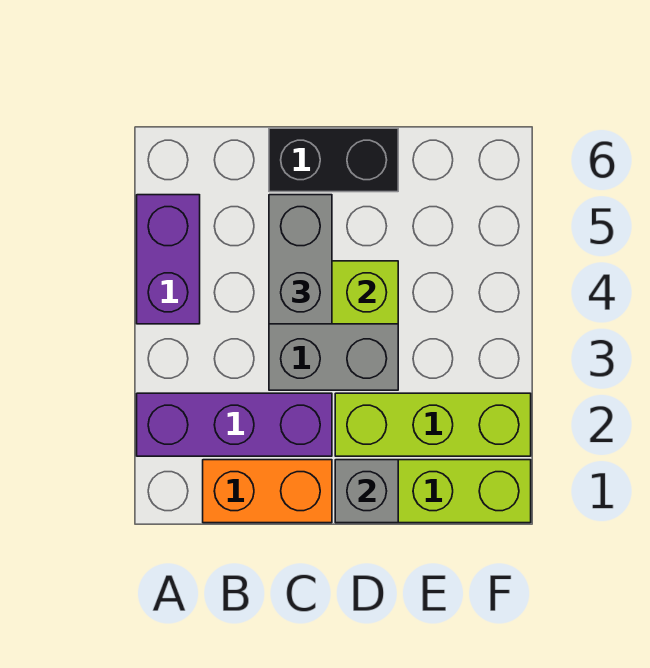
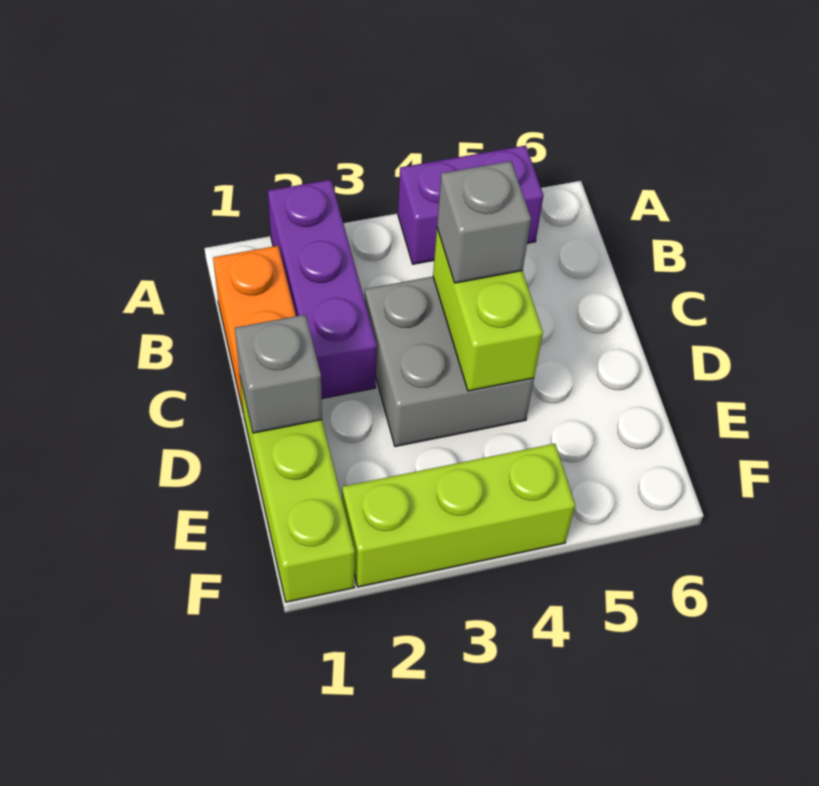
grey brick C4:C5 level 3 -> grey brick C4 level 3
black brick C6:D6 level 1 -> none
lime brick D2:F2 level 1 -> lime brick F2:F4 level 1

